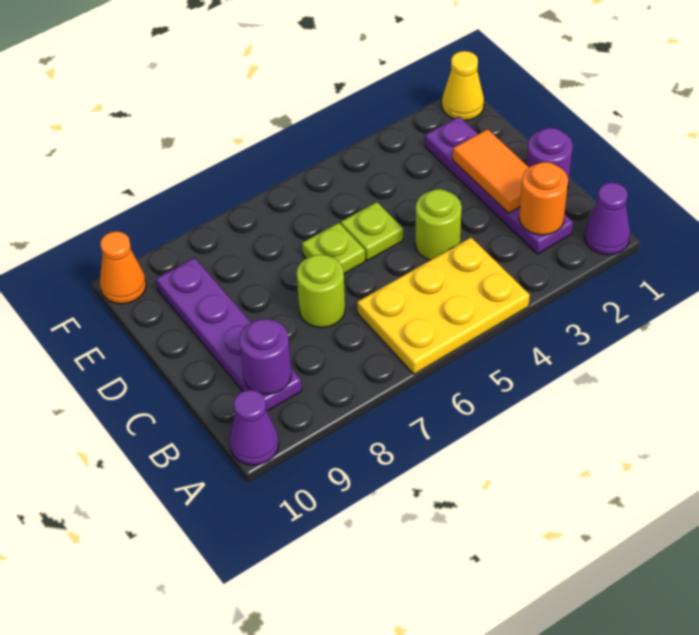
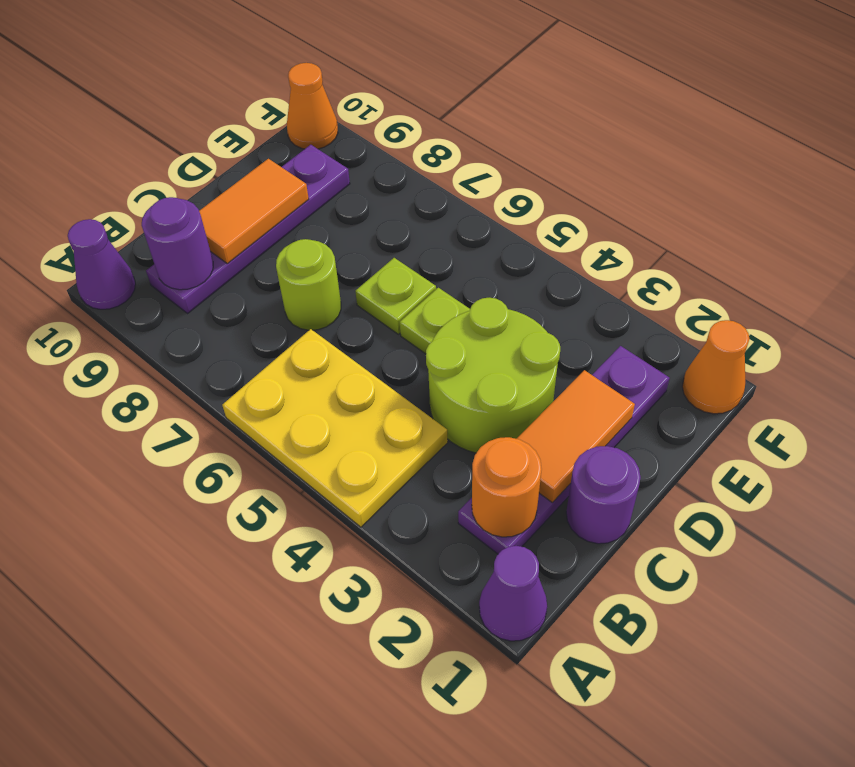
lime round brick C4 level 1 -> lime round brick C3:D4 level 1
none -> orange tile C9:D9 level 2
yellow cone F1 level 1 -> orange cone F1 level 1

